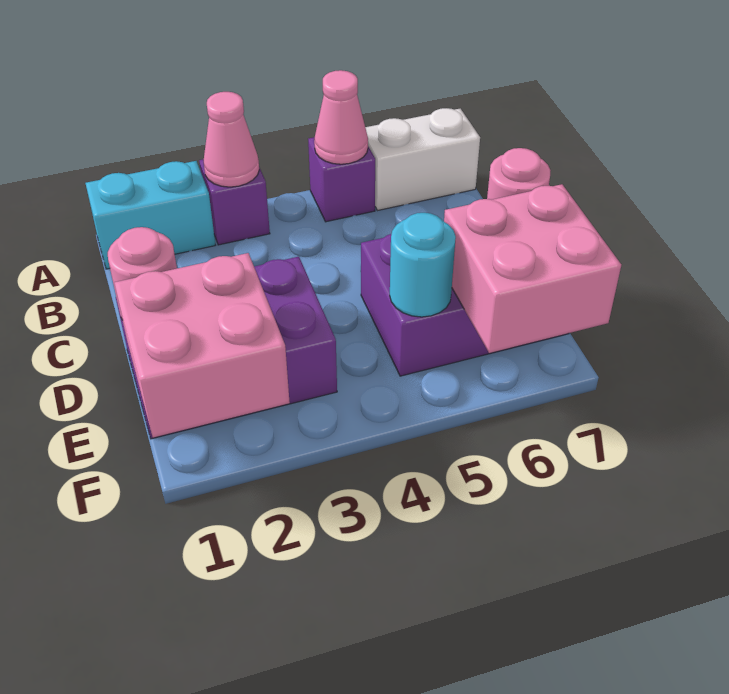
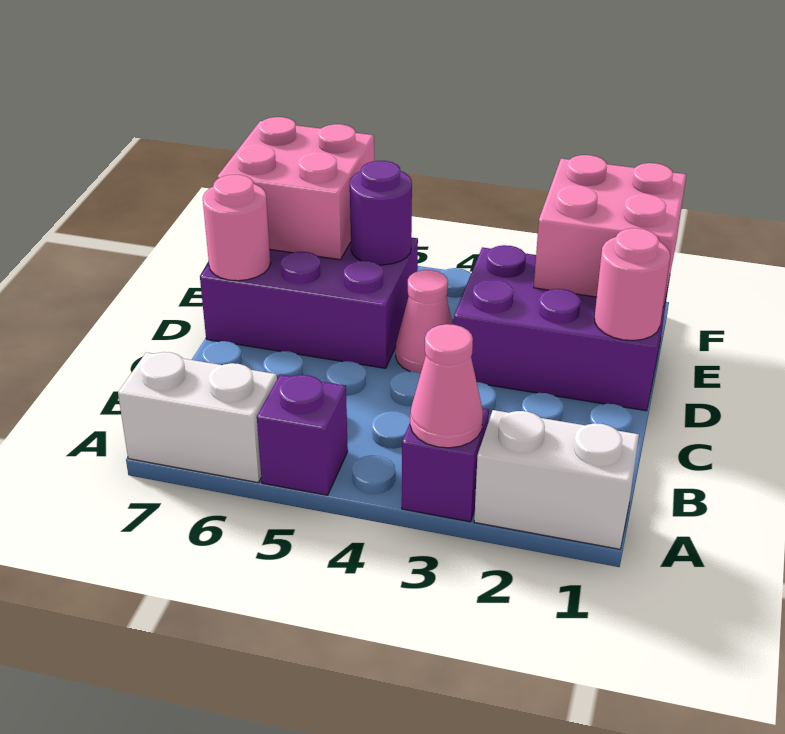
cyan brick A1:A2 level 1 -> white brick A1:A2 level 1
pink cone A5 level 2 -> pink cone D4 level 1
cyan round brick E5 level 2 -> purple round brick E5 level 2

